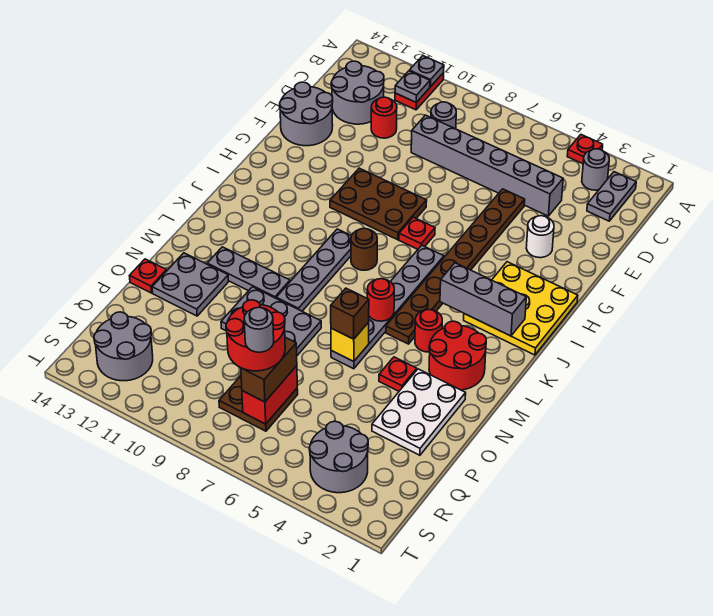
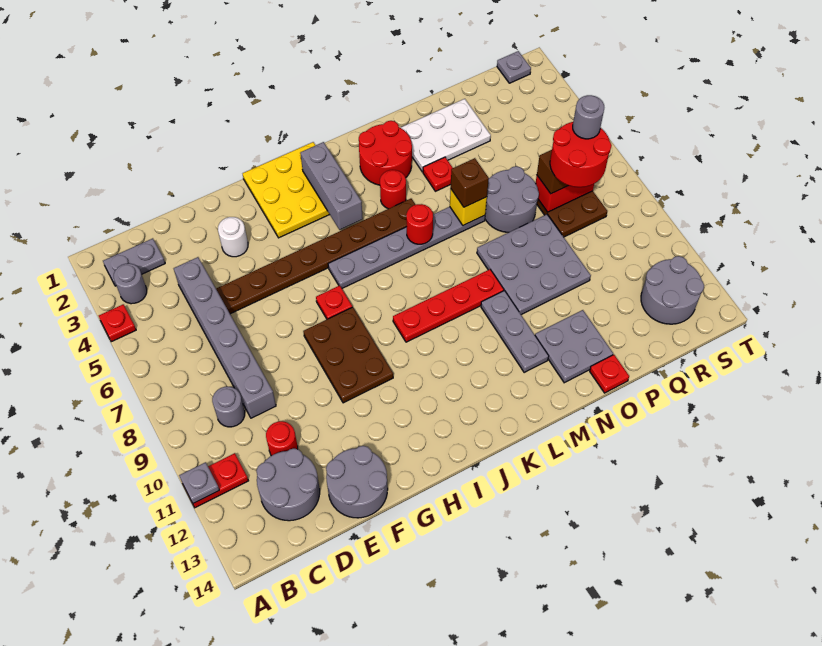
grey plate B11 level 2 -> grey plate S1 level 1
brown round brick J8 level 1 -> none
grey plate J9:M9 level 1 -> red plate J9:M9 level 1
grey plate N8:O10 level 1 -> grey plate N8:P10 level 1
grey round brick R3:S4 level 1 -> grey round brick O6:P7 level 1

